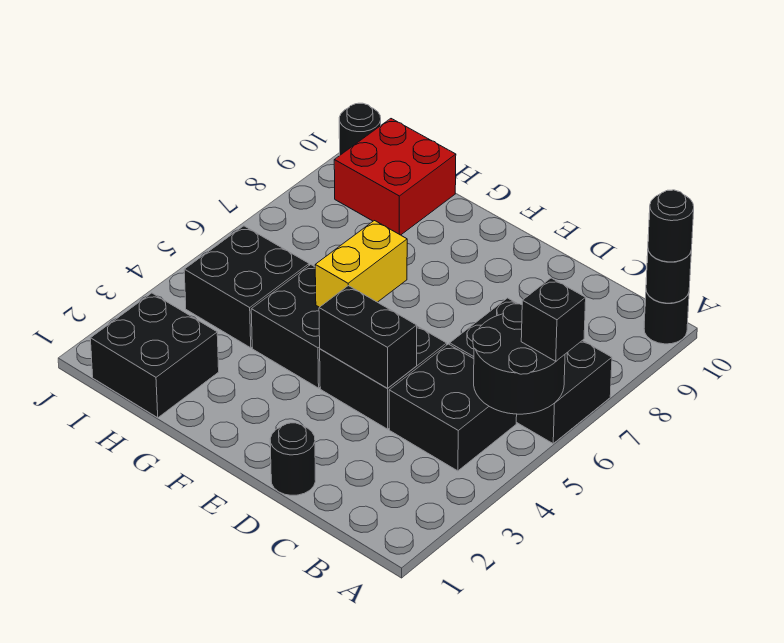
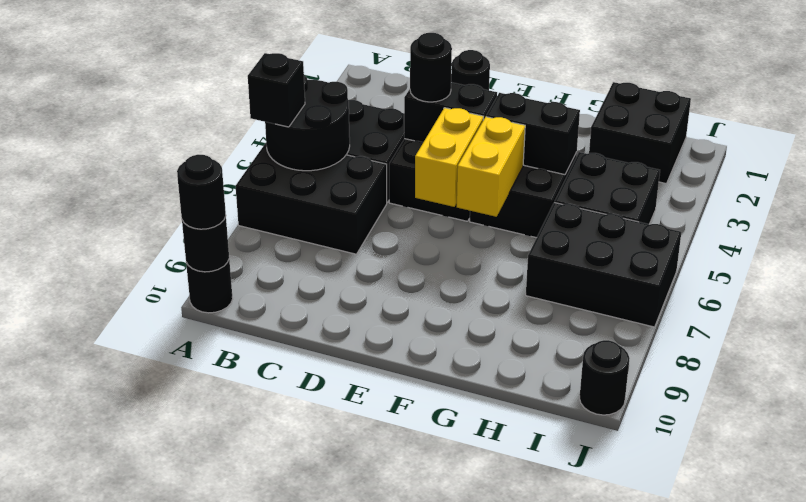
none -> black round brick D4 level 3
none -> yellow brick E5:E6 level 2
none -> black brick F4:G4 level 2
none -> black brick H6:J7 level 1
red brick H9:I10 level 1 -> none

